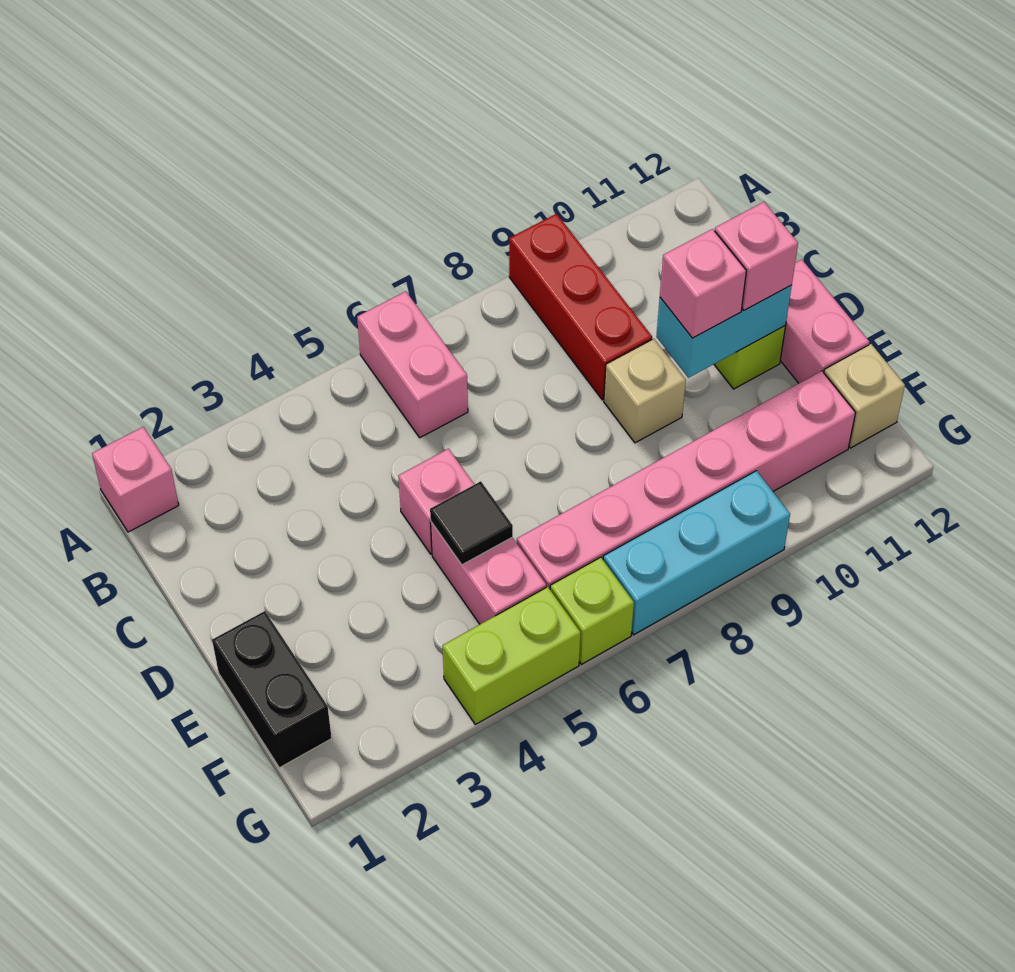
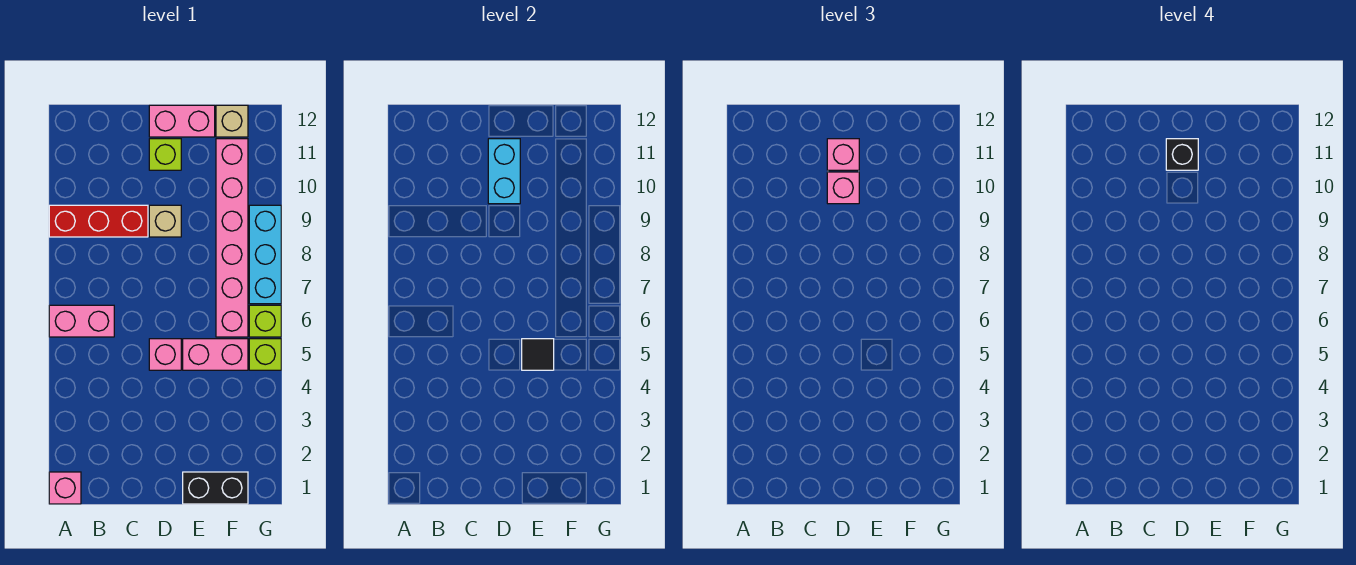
none -> black brick D11 level 4
lime brick G4:G5 level 1 -> lime brick G5 level 1

